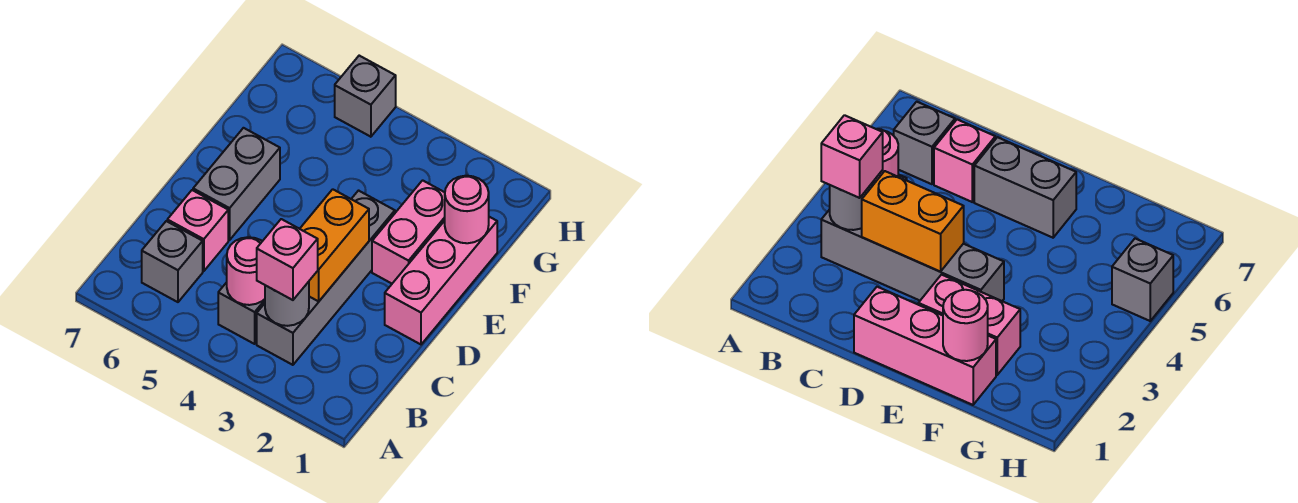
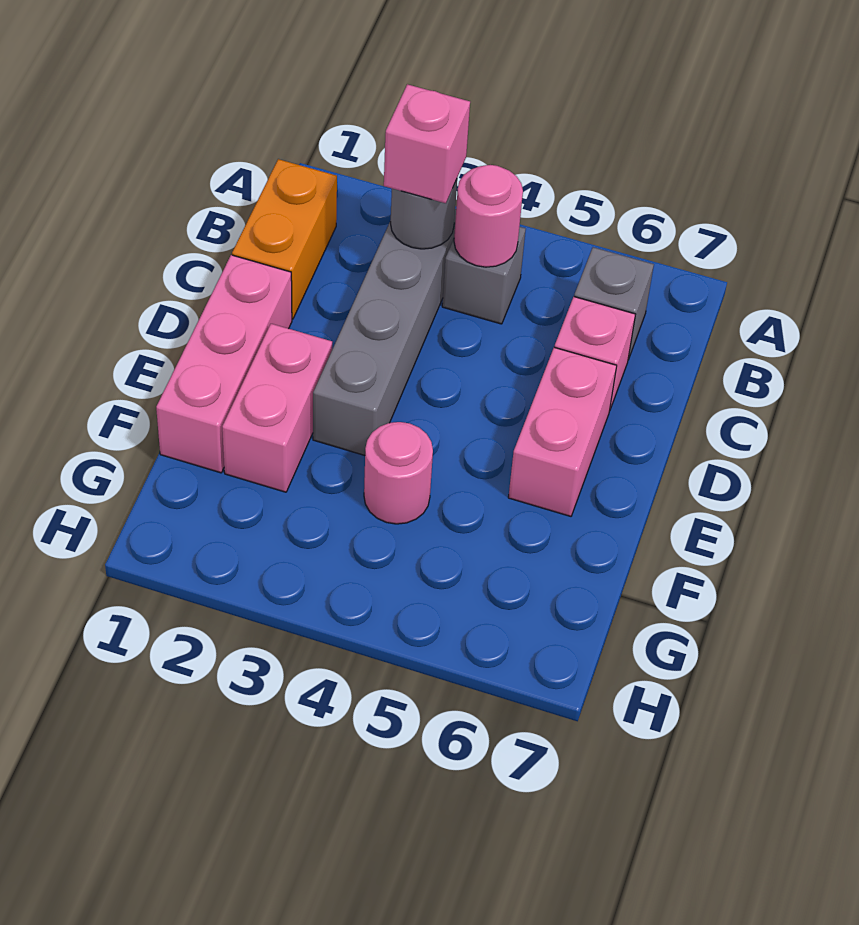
orange brick C3:D3 level 2 -> orange brick B1:C1 level 1
grey brick D6:E6 level 1 -> pink brick D6:E6 level 1
pink round brick F1 level 2 -> pink round brick F4 level 1
grey brick H5 level 1 -> none

